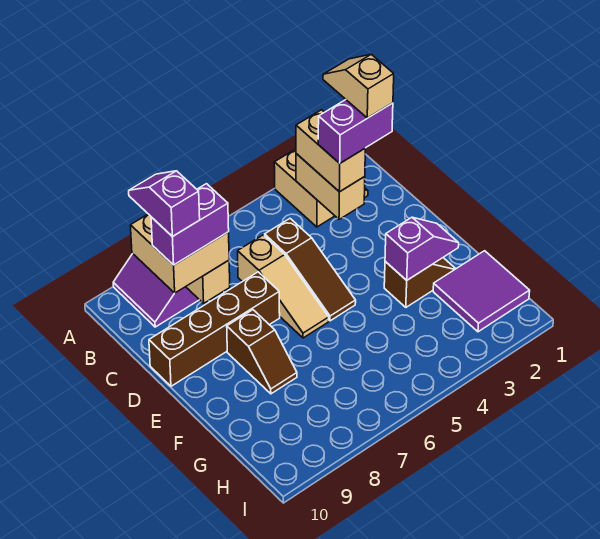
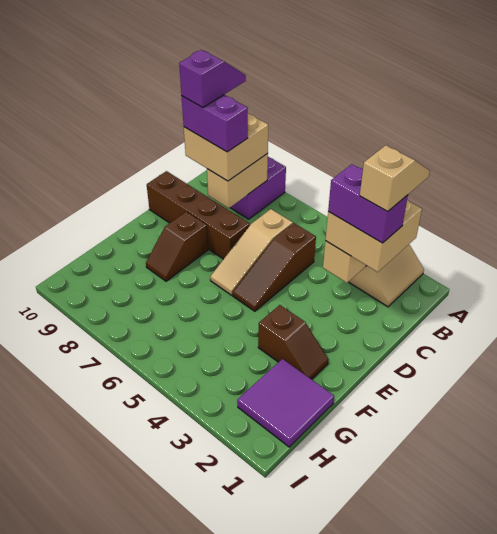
tan brick B3:C3 level 3 -> tan brick B2:C3 level 3
purple slope F2:F3 level 2 top 3 -> none

